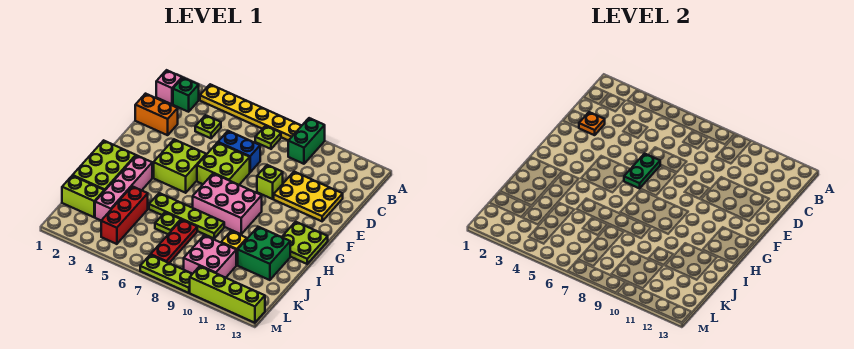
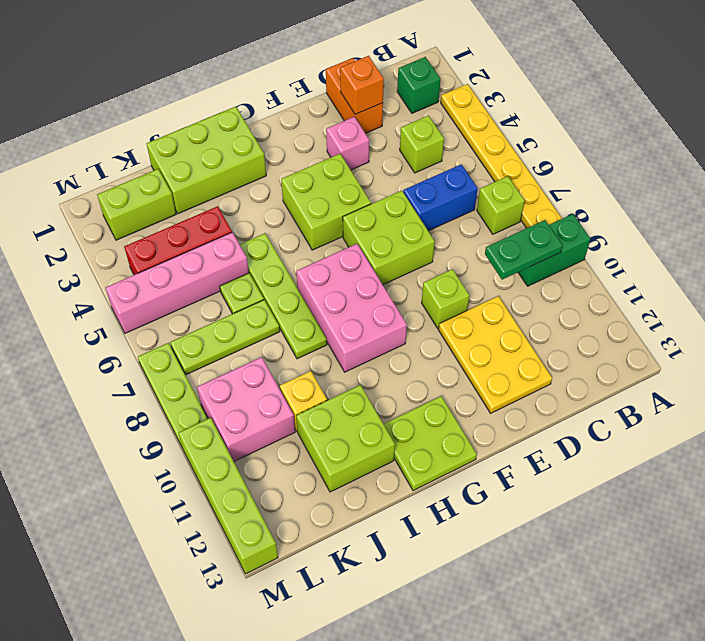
pink brick B1 level 1 -> pink brick E3 level 1
lime plate B7 level 1 -> lime brick B7 level 1
lime plate C4 level 1 -> lime brick C4 level 1
orange plate D2 level 2 -> orange brick D2 level 2
blue brick D6:D7 level 1 -> blue brick C6:D6 level 1
green plate E6:F6 level 2 -> green plate B9:C9 level 2
pink brick H3:K3 level 1 -> pink brick J5:M5 level 1
green brick I11:J12 level 1 -> lime brick I11:J12 level 1
red plate J7:L7 level 1 -> lime plate J7:L7 level 1
lime brick K1:K2 level 1 -> lime brick K2:L2 level 1

